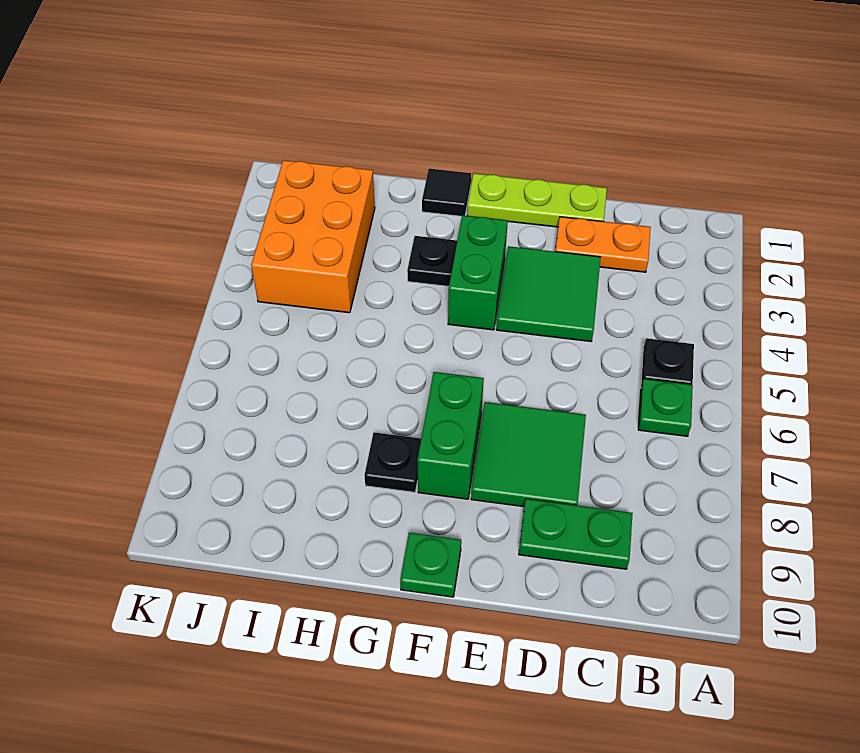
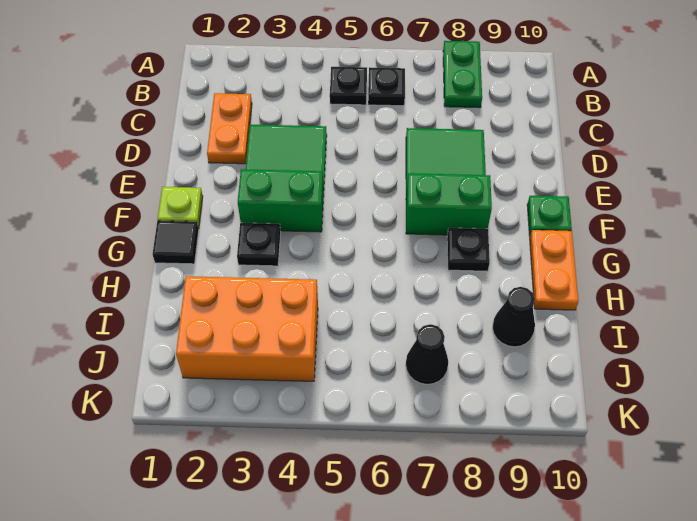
green plate B6 level 1 -> black plate B6 level 1
green plate C9:D9 level 1 -> green plate A8:B8 level 1
lime plate D1:F1 level 1 -> lime plate F1 level 1
none -> orange plate G10:H10 level 1
none -> black cone I9 level 1
none -> black cone J7 level 1

